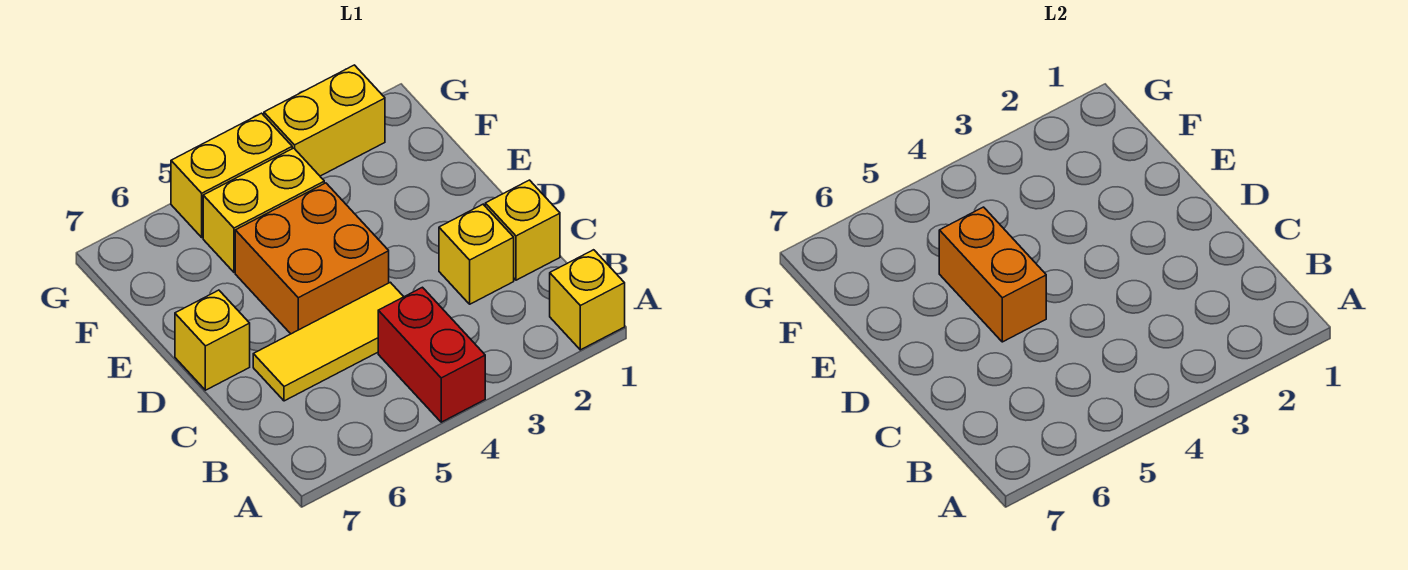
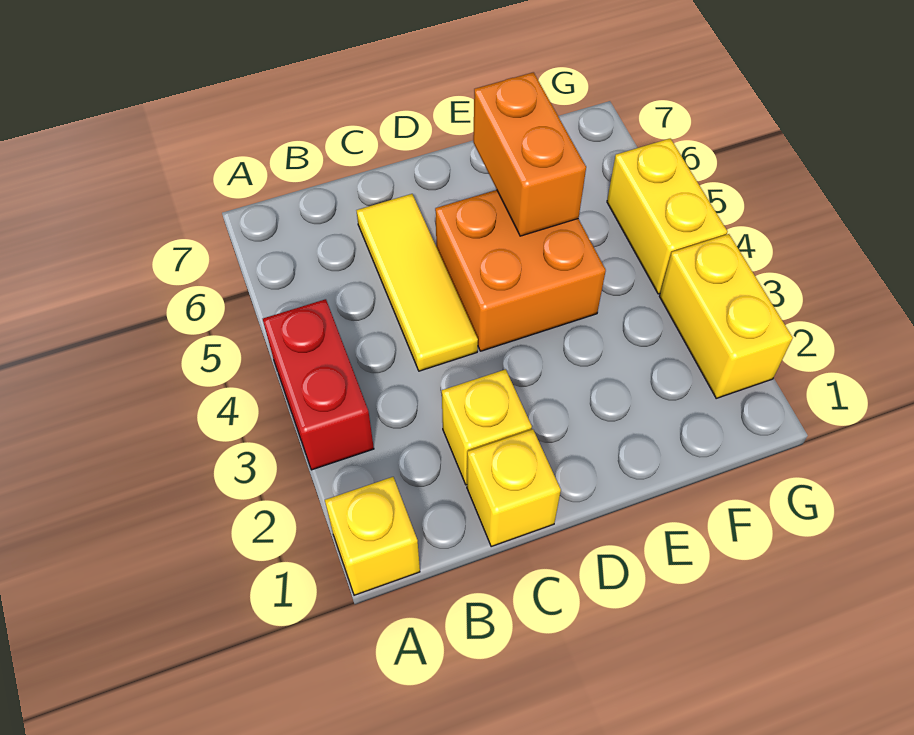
red brick A4:B4 level 1 -> red brick A3:A4 level 1
orange brick D5:E5 level 2 -> orange brick E5:E6 level 2
yellow brick D7 level 1 -> none
yellow brick F4:F5 level 1 -> none

